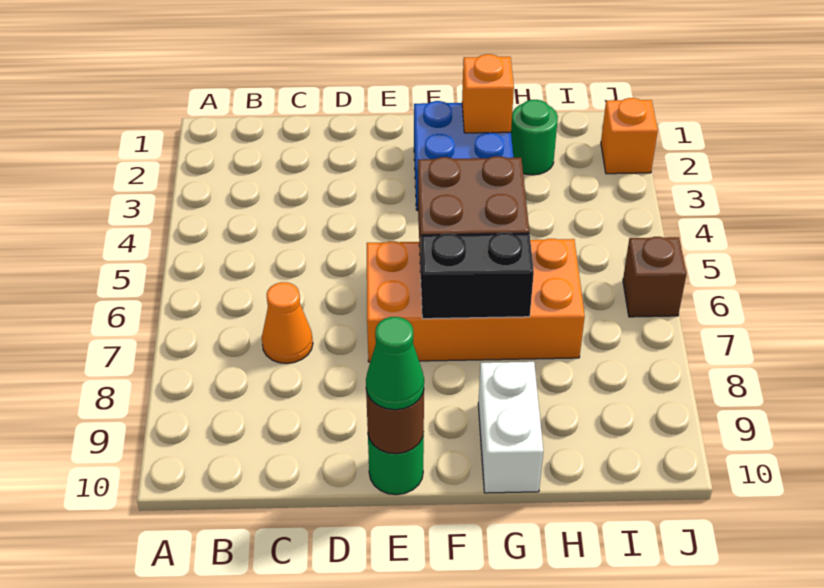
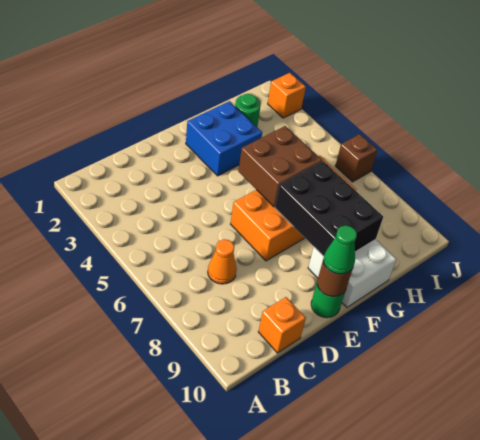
black brick F7:G7 level 2 -> black brick F7:G9 level 2
orange brick G2 level 2 -> orange brick C10 level 1
white brick G9:G10 level 1 -> white brick F9:G10 level 1

